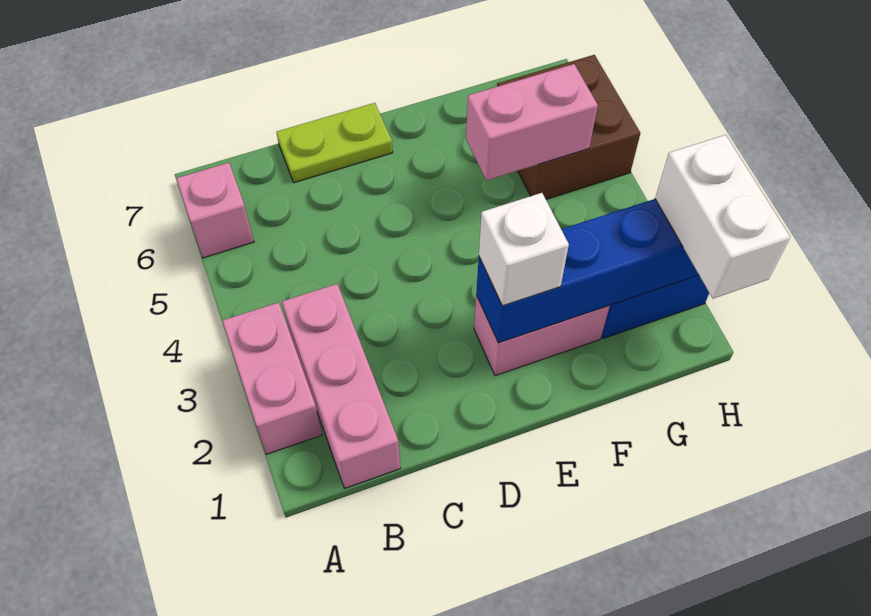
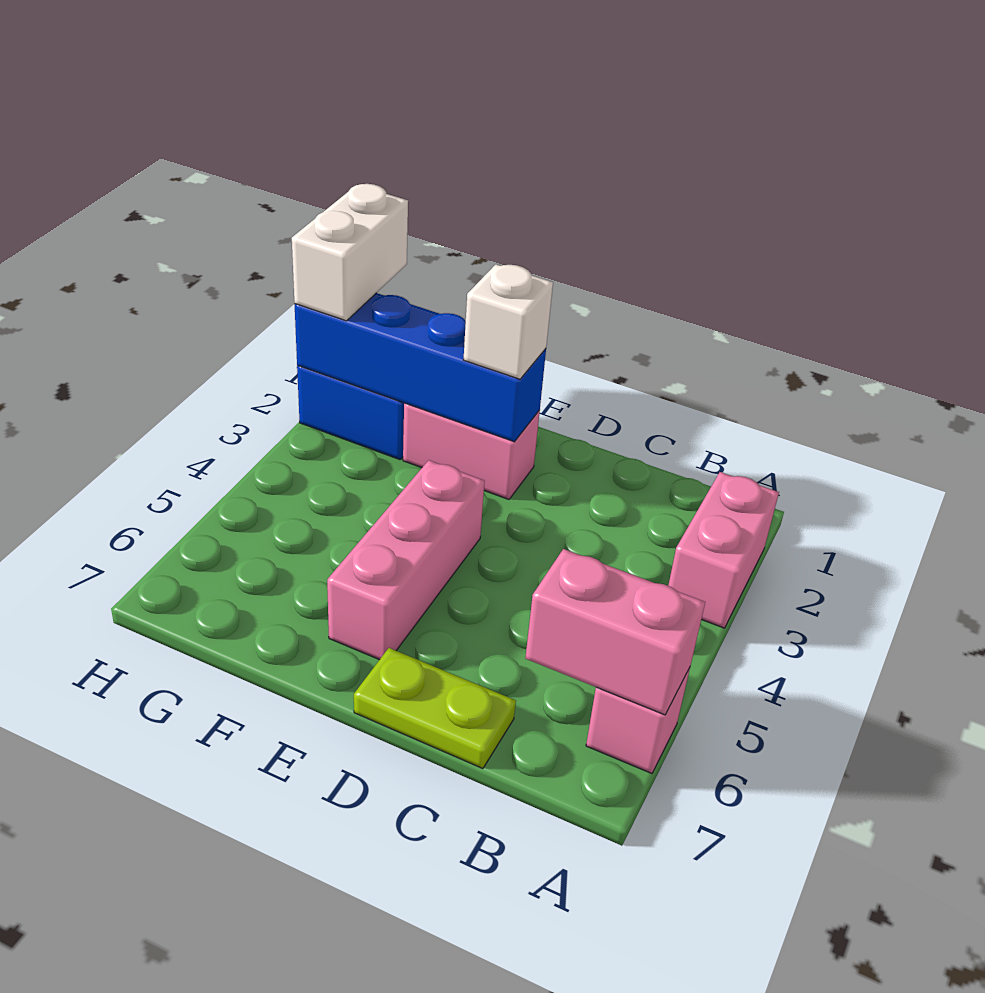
pink brick B1:B3 level 1 -> pink brick E4:E6 level 1
pink brick F5:G5 level 2 -> pink brick A6:B6 level 2
brown brick G5:H6 level 1 -> none

